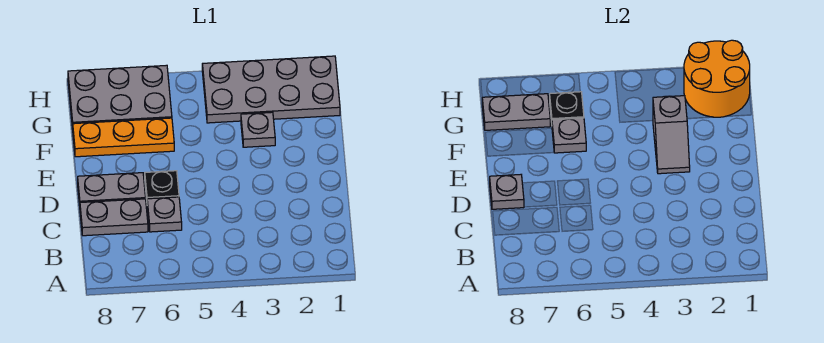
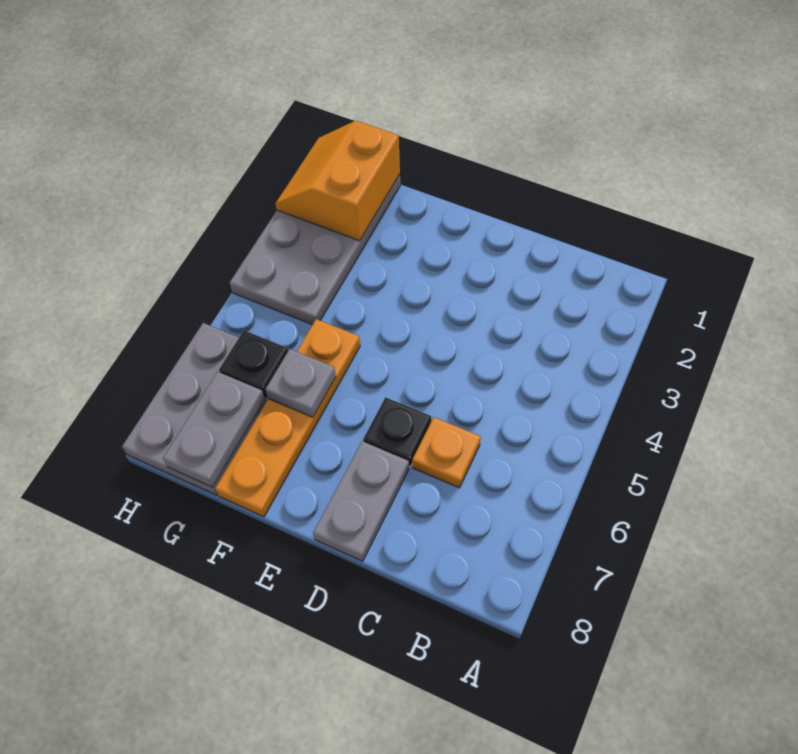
grey plate C6 level 1 -> orange plate C6 level 1
grey plate C7:C8 level 1 -> none
grey plate D8 level 2 -> none
grey slope E3:F3 level 2 top F -> none
grey plate F3 level 1 -> none
orange plate F6:F8 level 1 -> orange plate F5:F8 level 1
orange round brick G1:H2 level 2 -> orange slope G1:H2 level 2 top G

